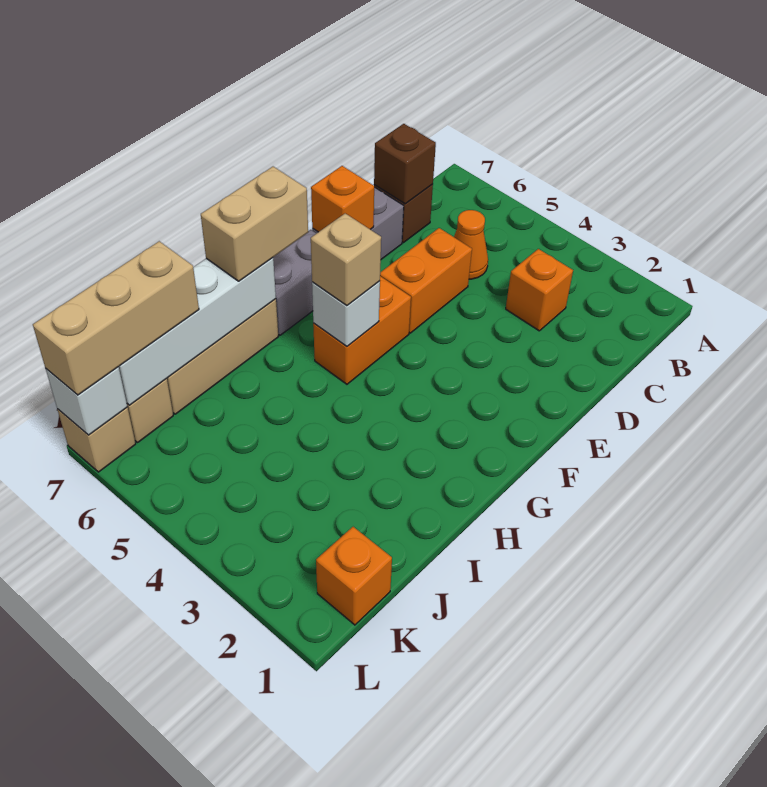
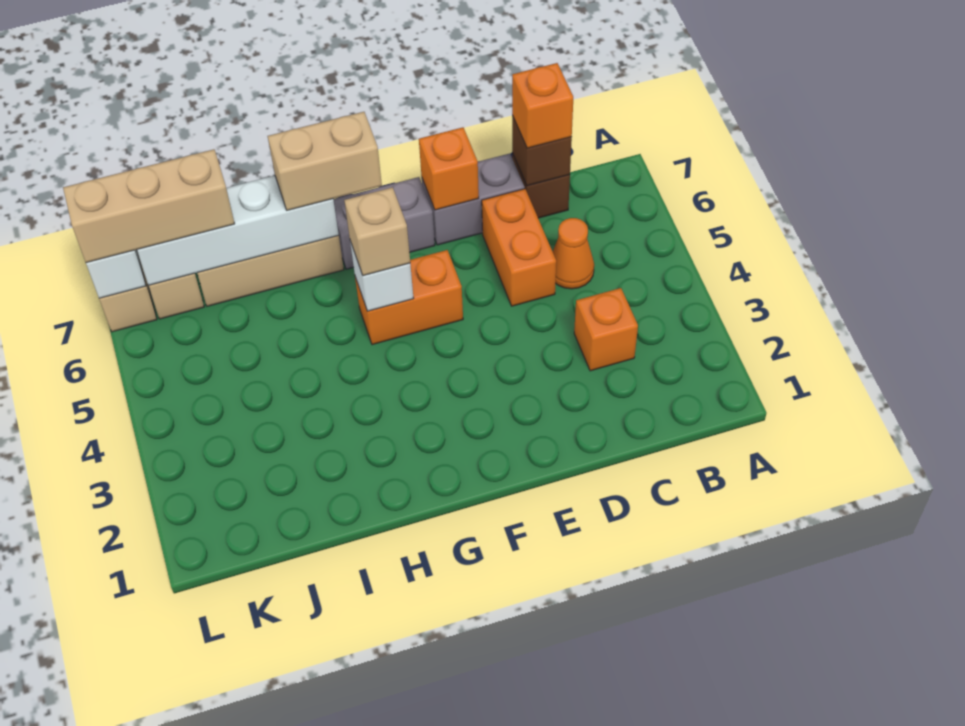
orange brick D5:E5 level 1 -> orange brick D5:D6 level 1
orange brick K1 level 1 -> orange brick C7 level 3

